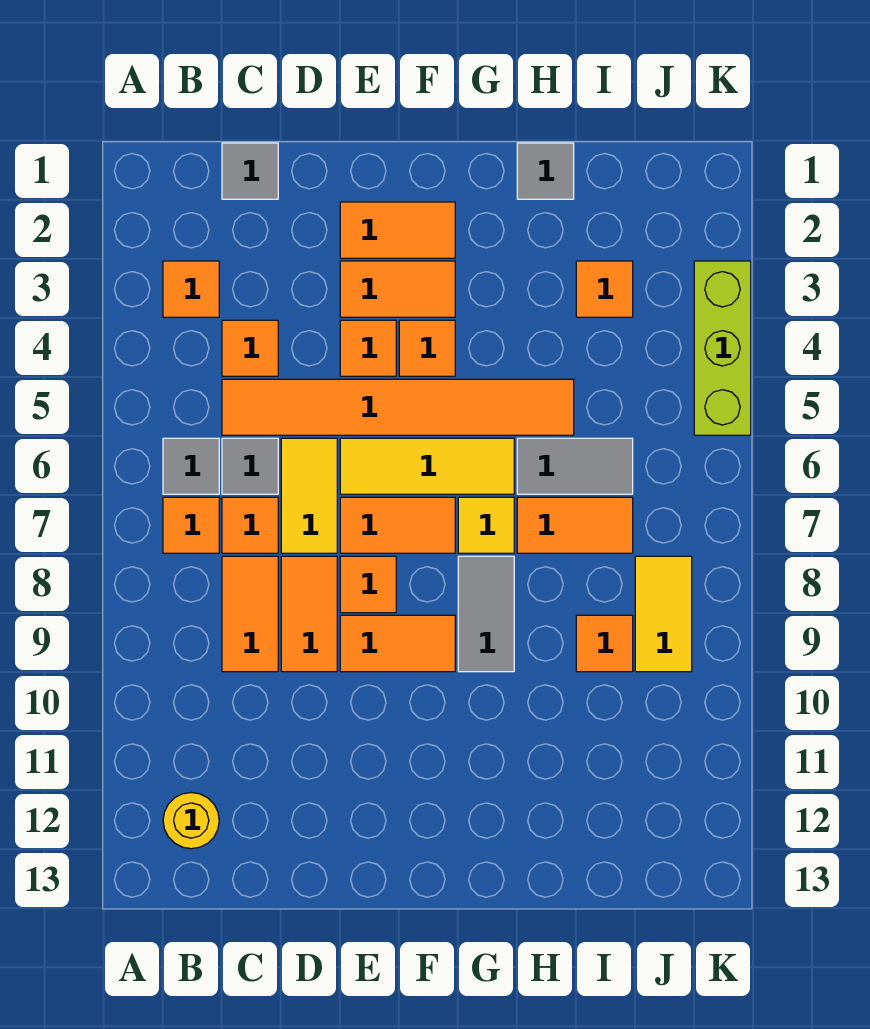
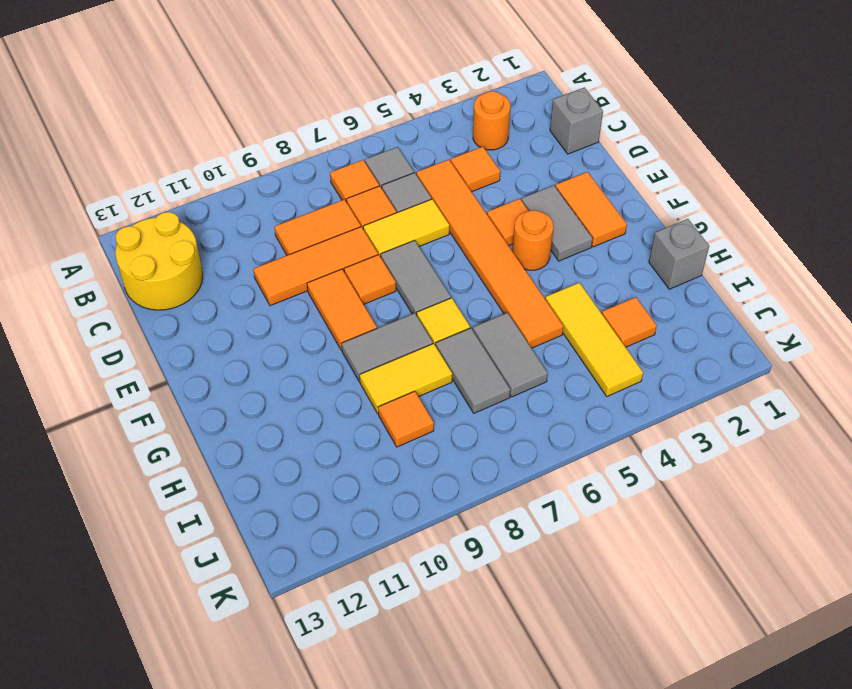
orange tile B3 level 1 -> orange round brick B3 level 1
yellow round brick B12 level 1 -> yellow round brick B12:C13 level 1
grey tile C1 level 1 -> grey brick C1 level 1
orange tile D8:D9 level 1 -> orange tile D8:D10 level 1
orange tile E3:F3 level 1 -> grey tile E3:F3 level 1
yellow tile E6:G6 level 1 -> yellow tile H4:J4 level 1
orange tile E7:F7 level 1 -> grey tile E7:F7 level 1
orange tile F4 level 1 -> orange round brick F4 level 1
grey tile H1 level 1 -> grey brick H1 level 1
orange tile H7:I7 level 1 -> grey tile H7:I7 level 1
yellow tile J8:J9 level 1 -> yellow tile H8:H9 level 1
lime brick K3:K5 level 1 -> none

